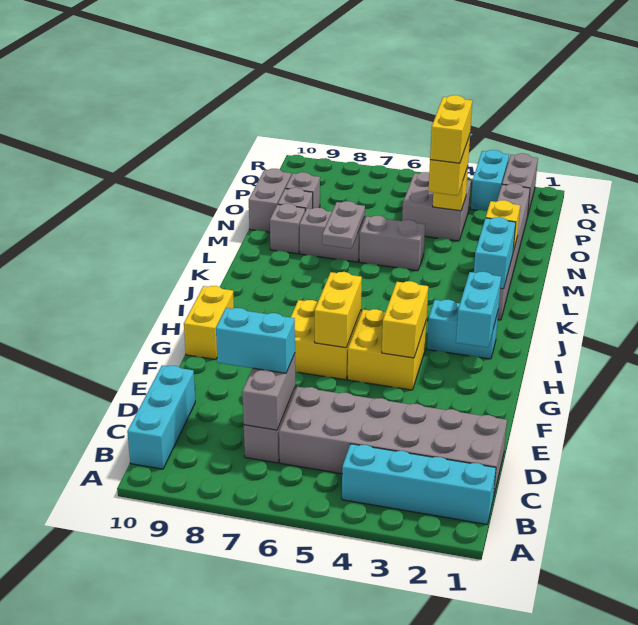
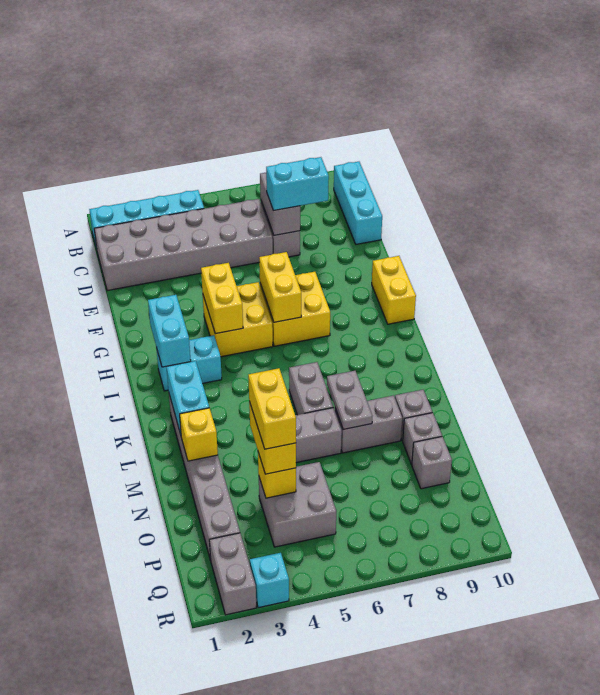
grey brick N10:O10 level 1 -> grey brick K6:L6 level 1
cyan brick Q3:R3 level 1 -> cyan brick R3 level 1

